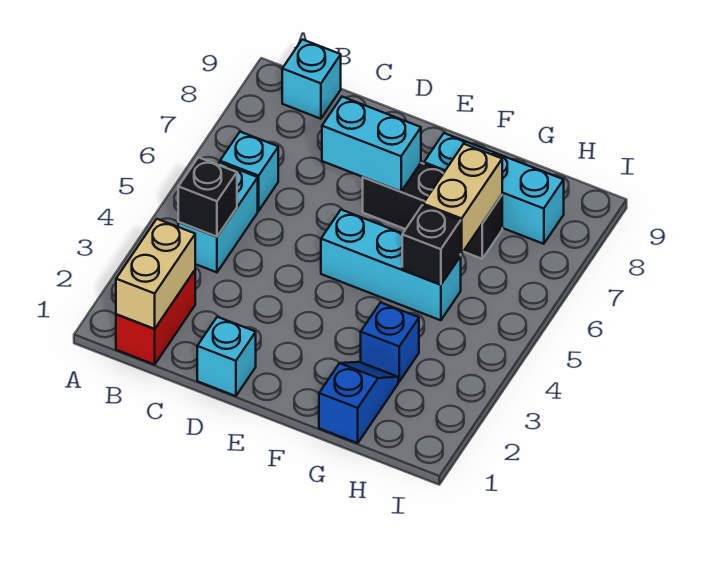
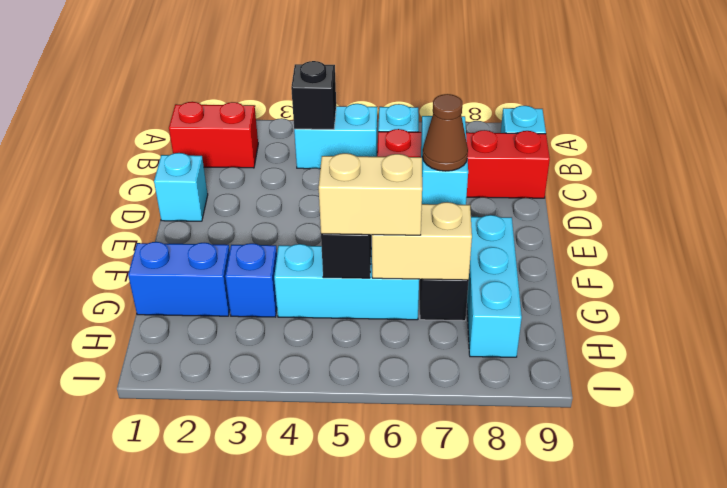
tan brick B1:B2 level 2 -> tan brick G5:G6 level 3
none -> red brick C6:C9 level 1
cyan brick E5:G5 level 1 -> cyan brick G4:G6 level 1
none -> brown cone E7 level 3
blue slope G1:G2 level 1 top 1 -> blue brick G1:G2 level 1

